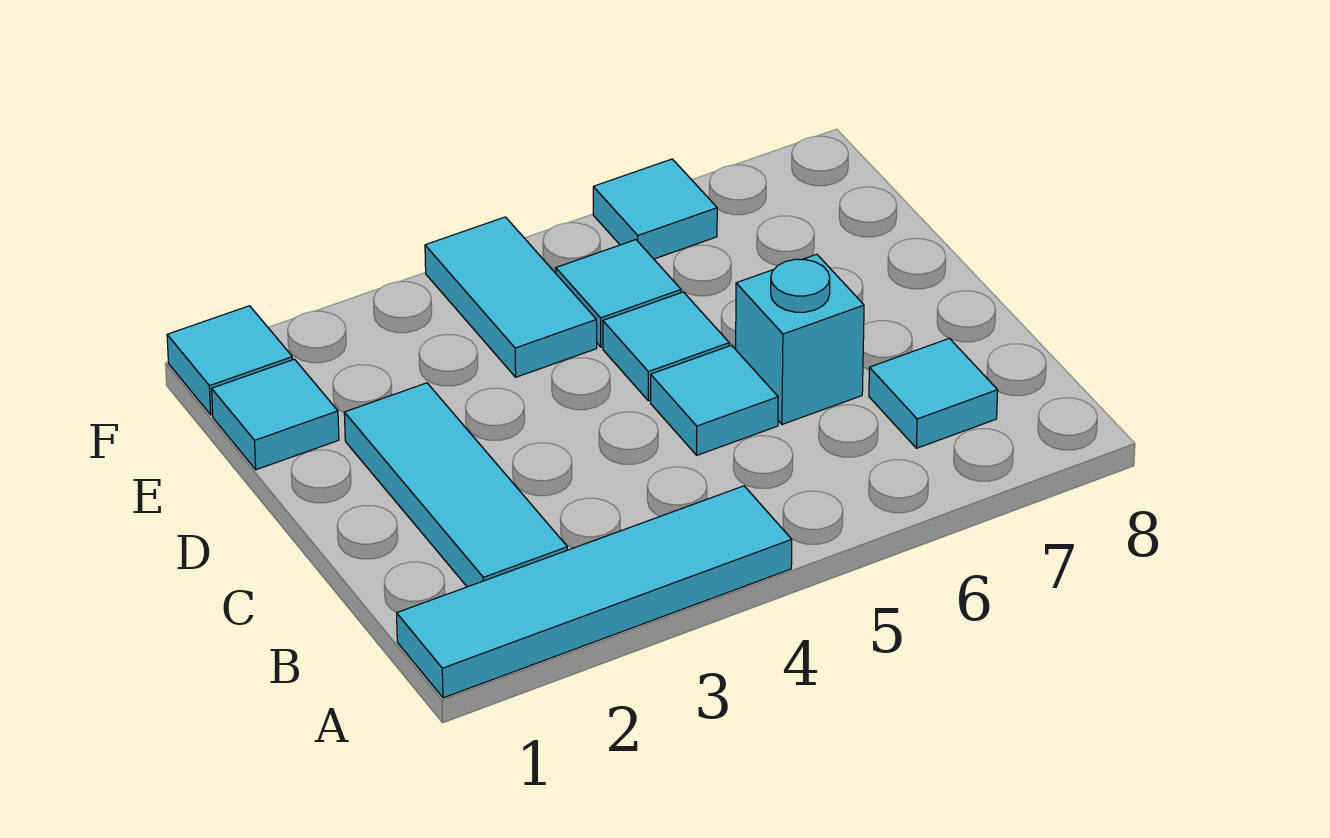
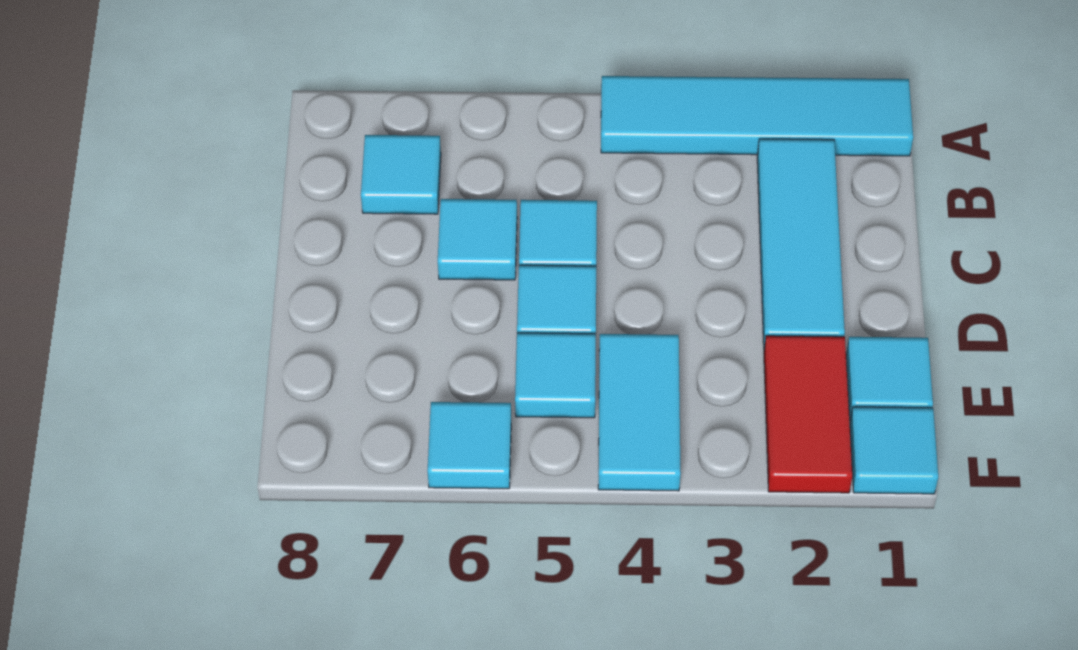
cyan brick C6 level 1 -> cyan tile C6 level 1
none -> red tile E2:F2 level 1

